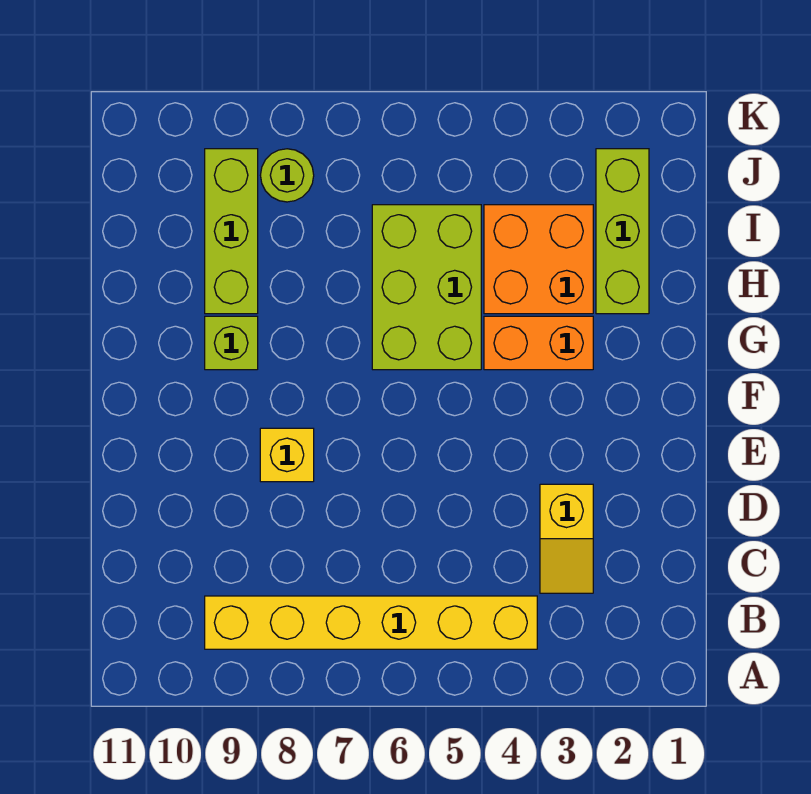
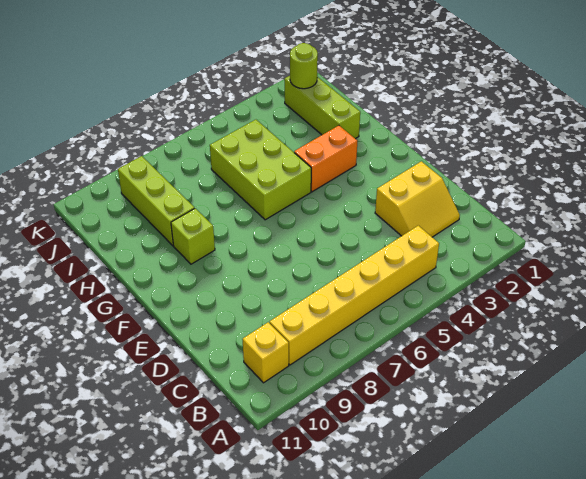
yellow slope C3:D3 level 1 top D -> yellow slope C2:D3 level 1 top D
yellow brick E8 level 1 -> yellow brick B10 level 1
orange brick H3:I4 level 1 -> none
lime round brick J8 level 1 -> lime round brick J2 level 2

